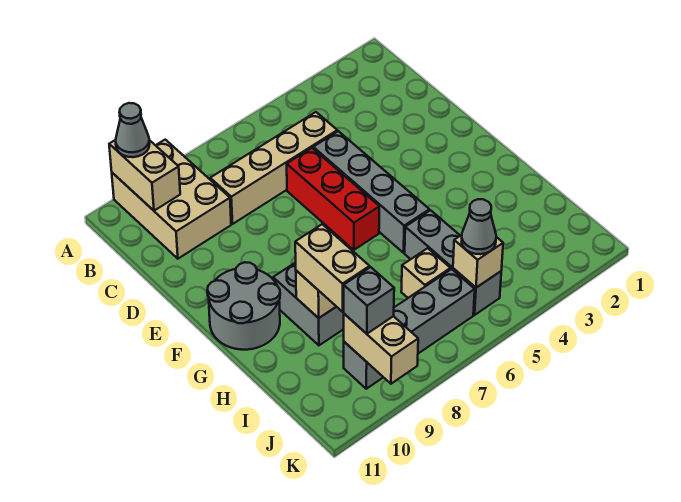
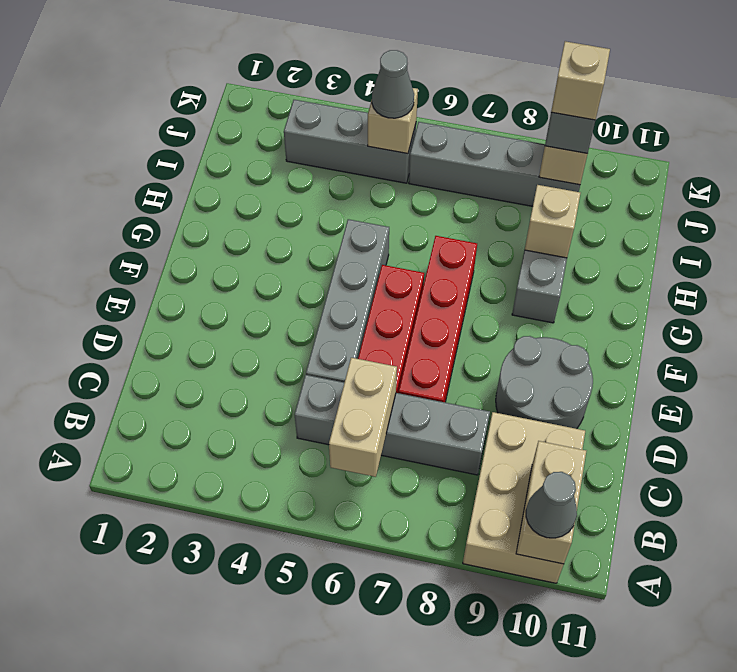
tan brick C5:C8 level 1 -> grey brick C5:C8 level 1
none -> red brick D7:G7 level 1
grey round brick F10:G11 level 1 -> grey round brick D9:E10 level 1
grey brick H5:J5 level 1 -> grey brick J3:J5 level 1
tan brick H9:I9 level 3 -> tan brick B6:C6 level 2
tan brick I6 level 1 -> tan brick J9 level 4

